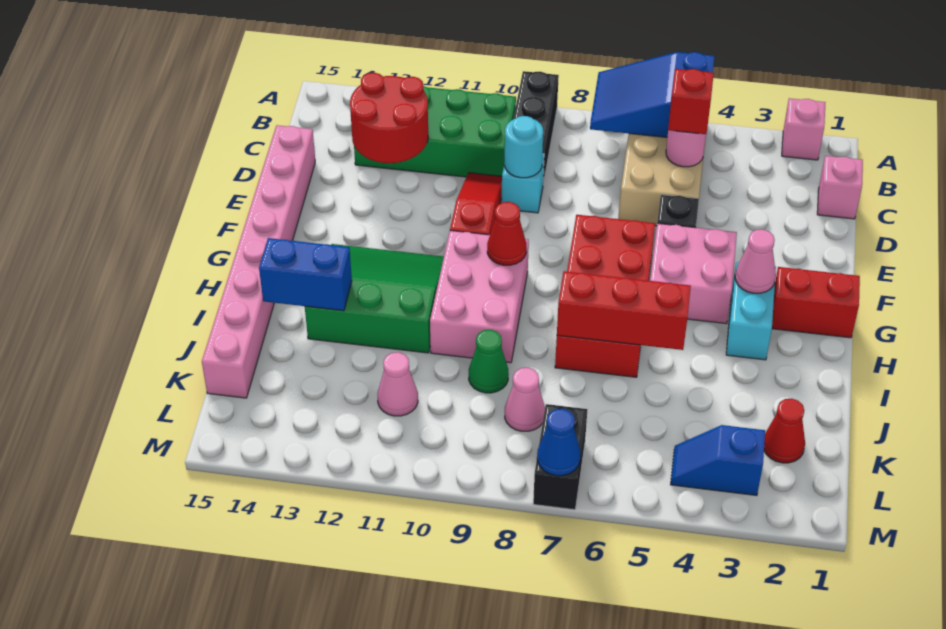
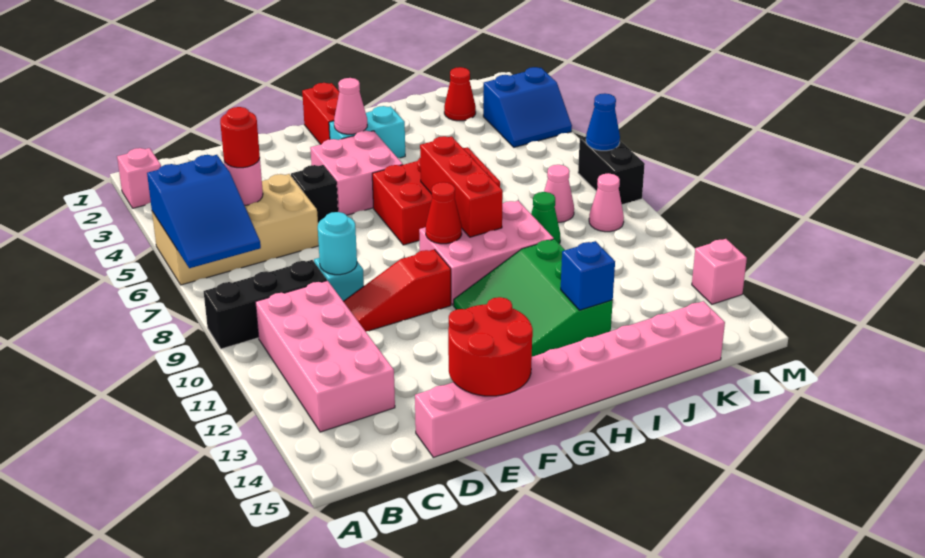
green brick B10:C13 level 1 -> pink brick B10:C13 level 1
pink brick C1 level 1 -> pink brick M13 level 1
red brick C5 level 3 -> red round brick C5 level 3
red round brick C12:D13 level 2 -> red round brick E14:F15 level 2
red brick F6:I7 level 1 -> red brick G6:I7 level 1
red brick I5:I7 level 2 -> red brick H7:H9 level 2
blue brick I13:I14 level 2 -> blue brick I13 level 2
pink cone K11 level 1 -> pink cone L9 level 1
blue slope L3:L4 level 1 top 3 -> blue slope L3:M4 level 1 top 3
black brick L7:M7 level 1 -> black brick M7:M8 level 1

